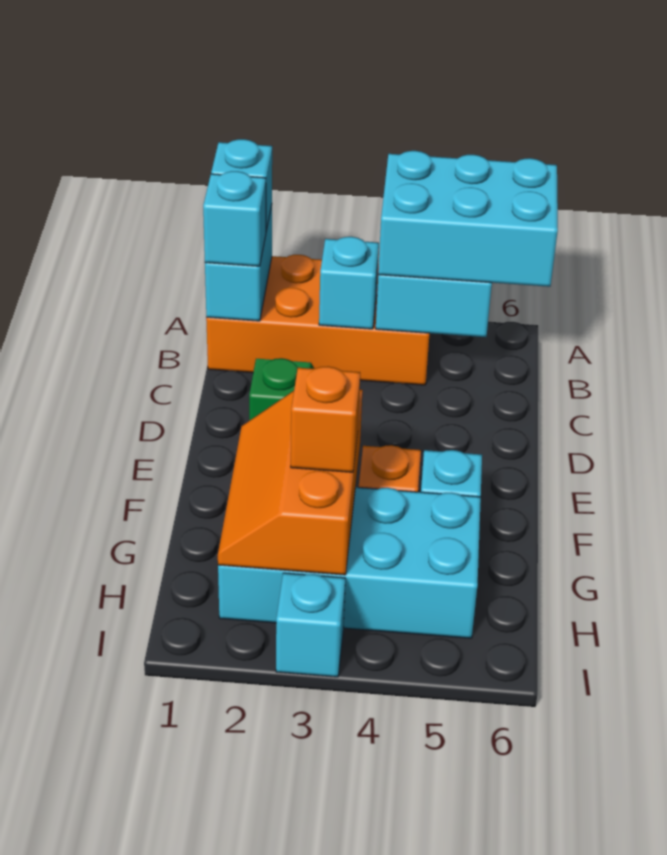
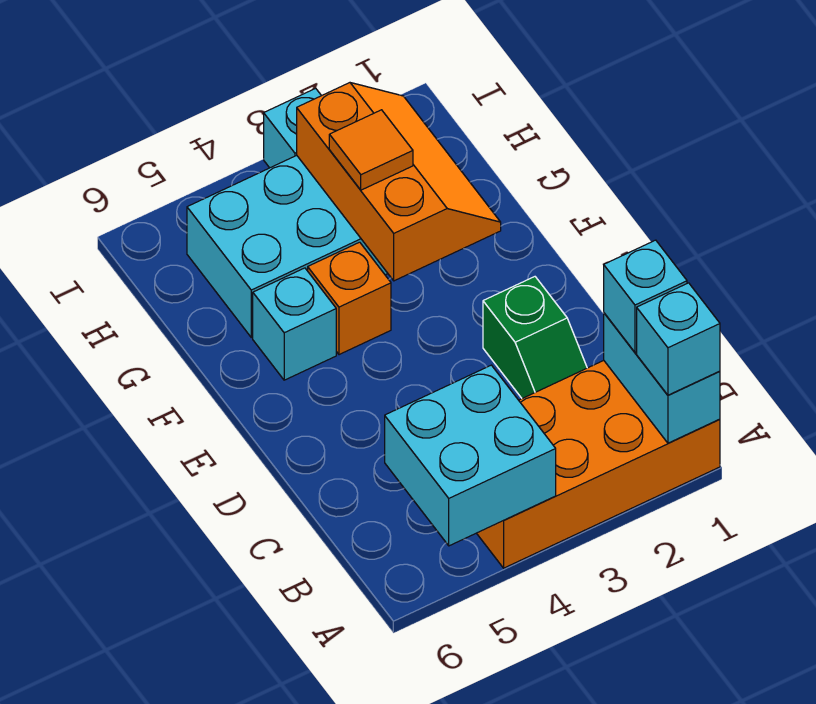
cyan brick A4:B6 level 3 -> none
cyan brick B3 level 2 -> none
orange brick G3 level 3 -> orange tile G3 level 3

